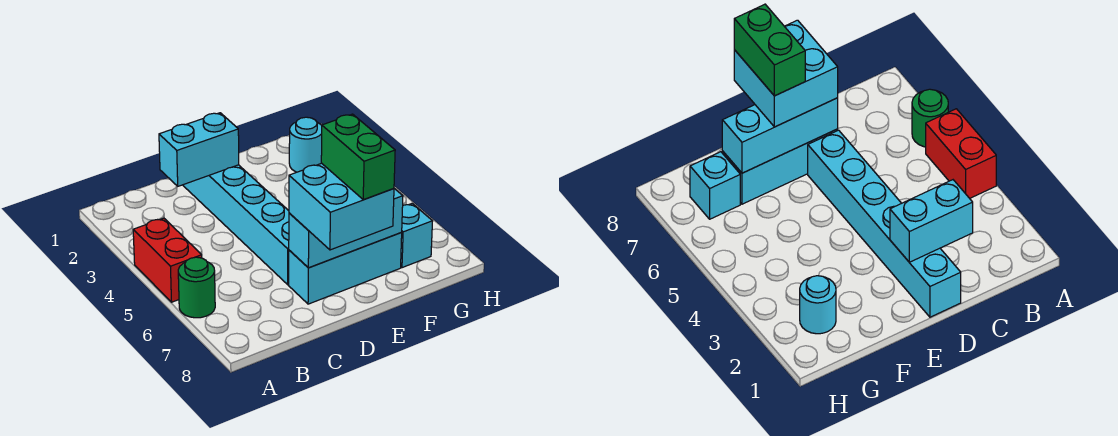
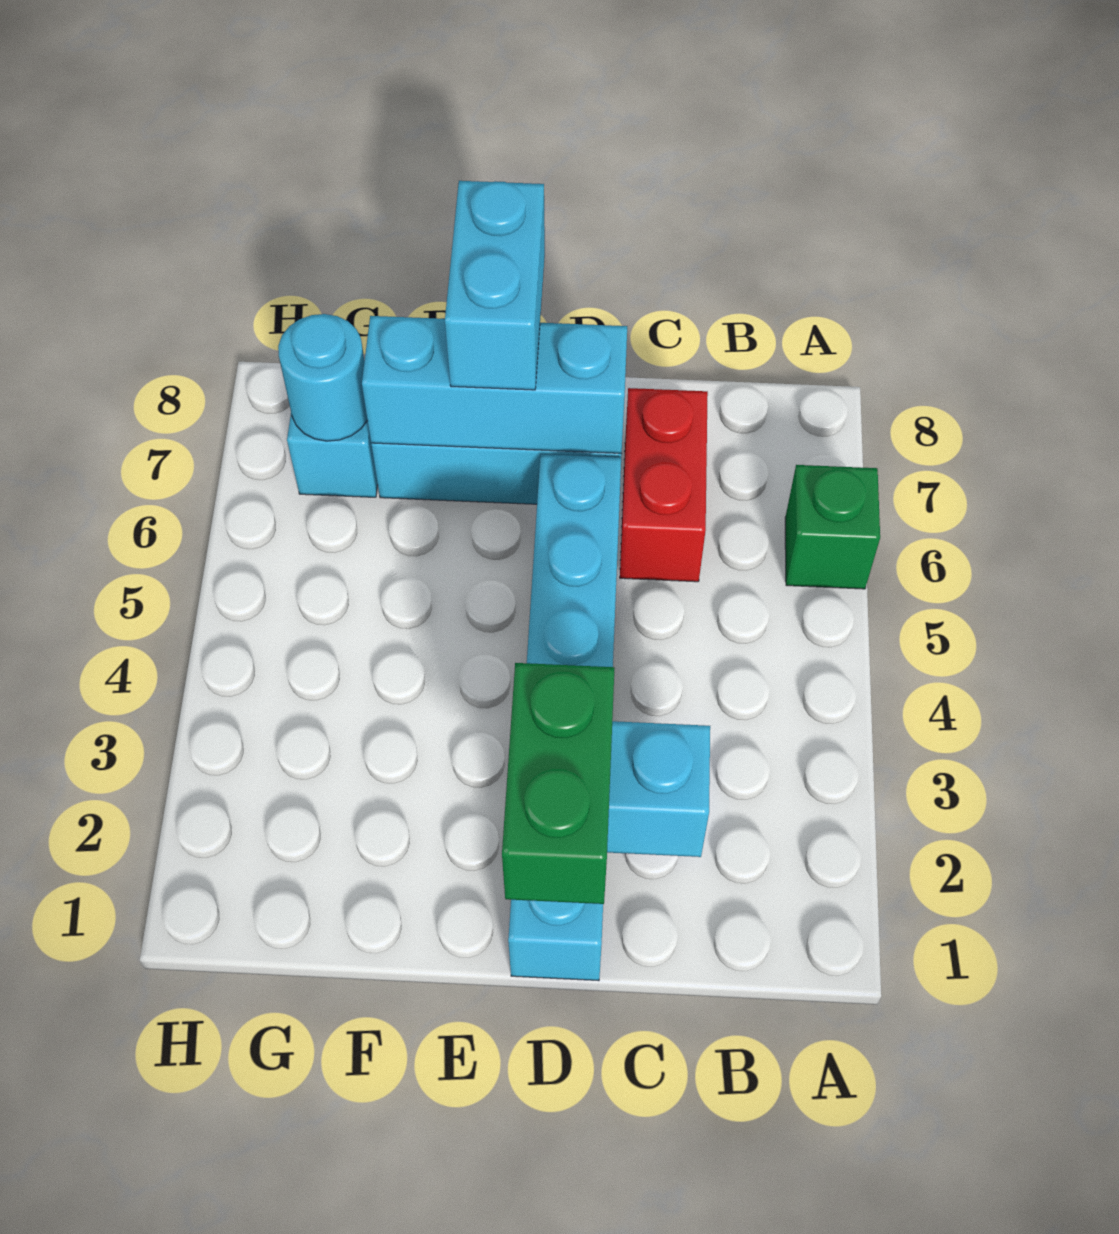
red brick A4:A5 level 1 -> red brick C6:C7 level 1
green round brick A6 level 1 -> green brick A6 level 1
cyan brick D7:E8 level 3 -> cyan brick E7:E8 level 3
green brick E7:E8 level 4 -> green brick D1:D2 level 3
cyan round brick G2 level 1 -> cyan round brick G7 level 2

